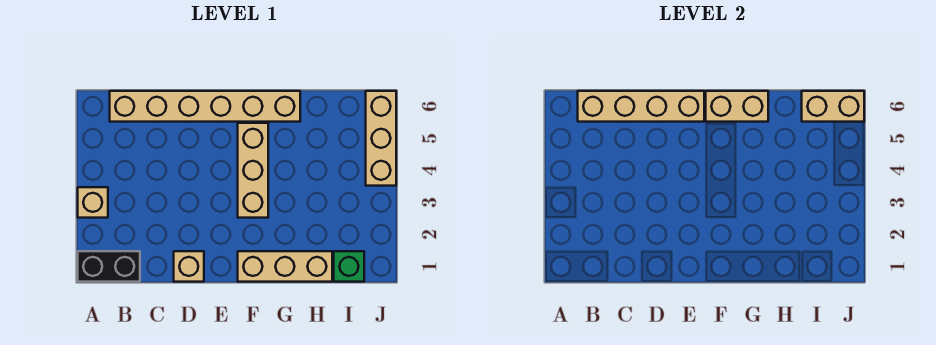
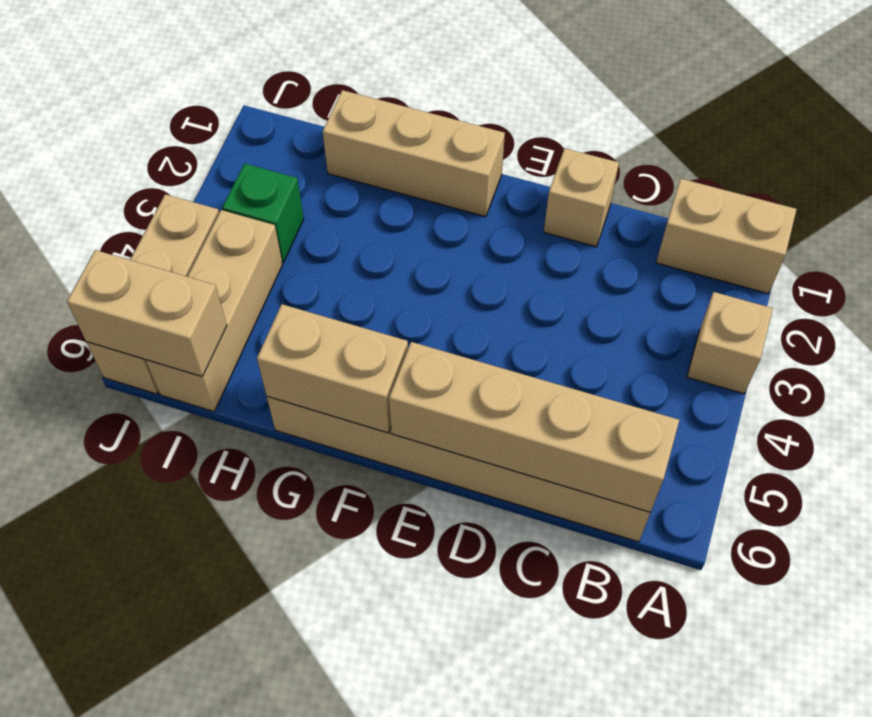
black brick A1:B1 level 1 -> tan brick A1:B1 level 1
tan brick F3:F5 level 1 -> tan brick I4:I6 level 1
green brick I1 level 1 -> green brick I3 level 1

